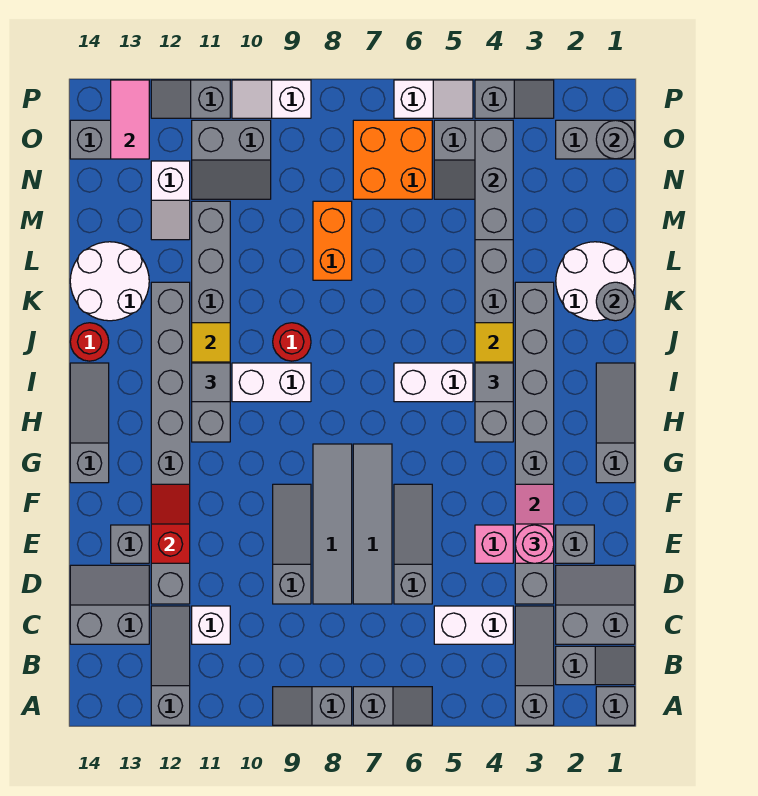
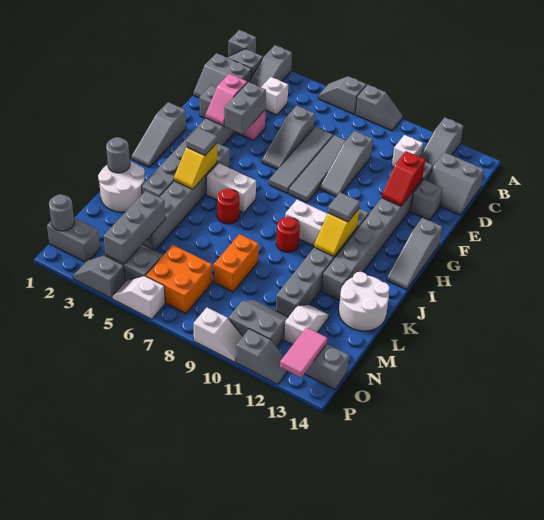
white brick C4:C5 level 1 -> white brick C4 level 1
pink round brick E3 level 3 -> none
none -> grey brick E4:F4 level 2
red round brick J14 level 1 -> red round brick J6 level 1

